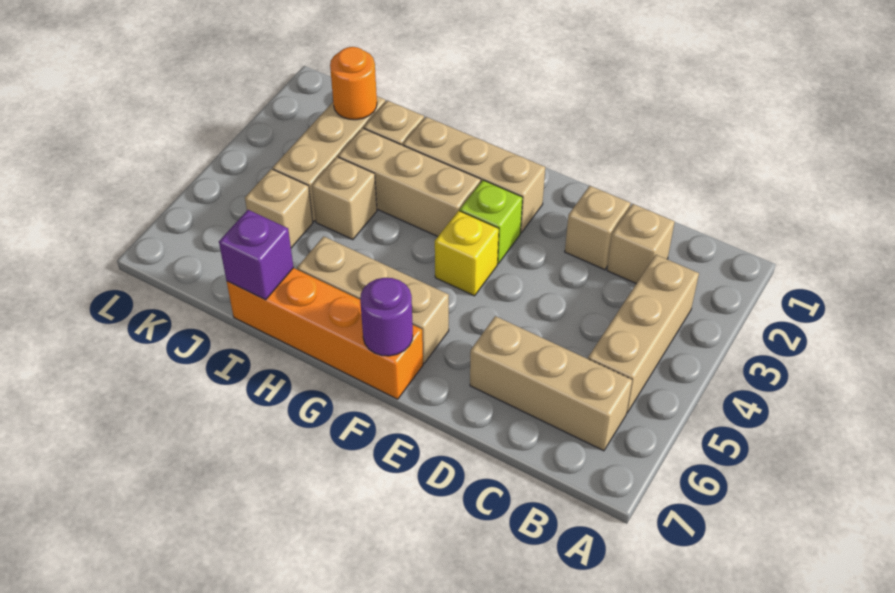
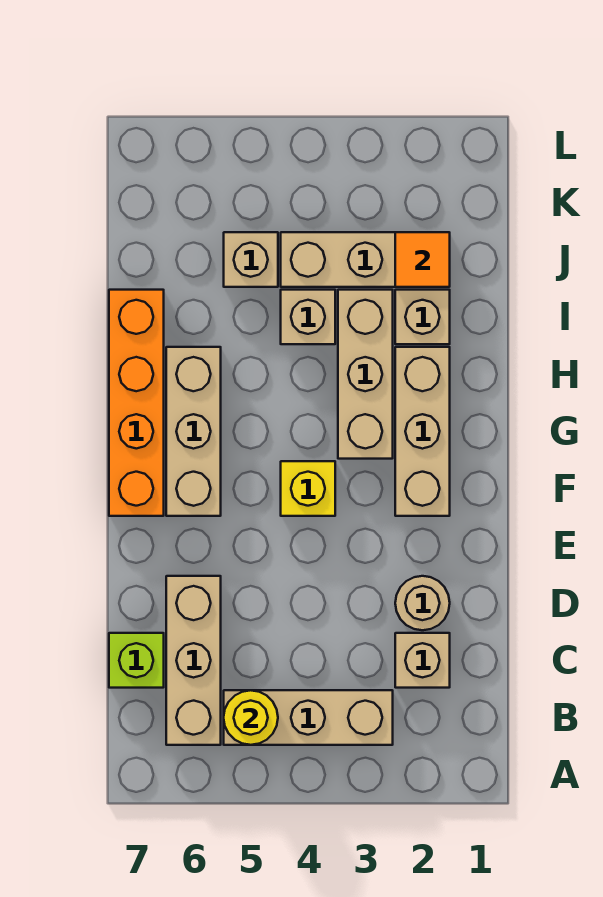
none -> yellow round brick B5 level 2
tan brick D2 level 1 -> tan round brick D2 level 1
lime brick F3 level 1 -> lime brick C7 level 1
purple round brick F7 level 2 -> none
purple brick I7 level 2 -> none
orange round brick J2 level 2 -> orange tile J2 level 2

